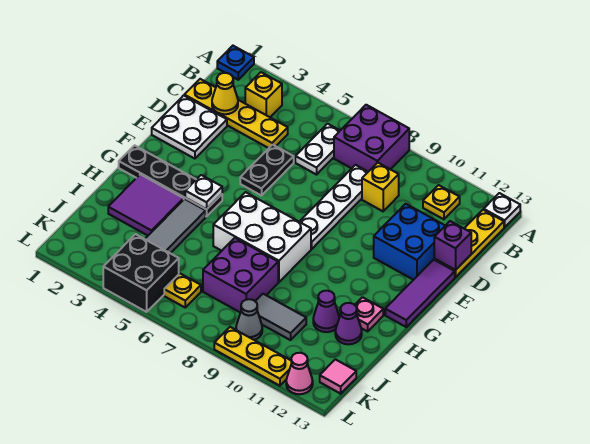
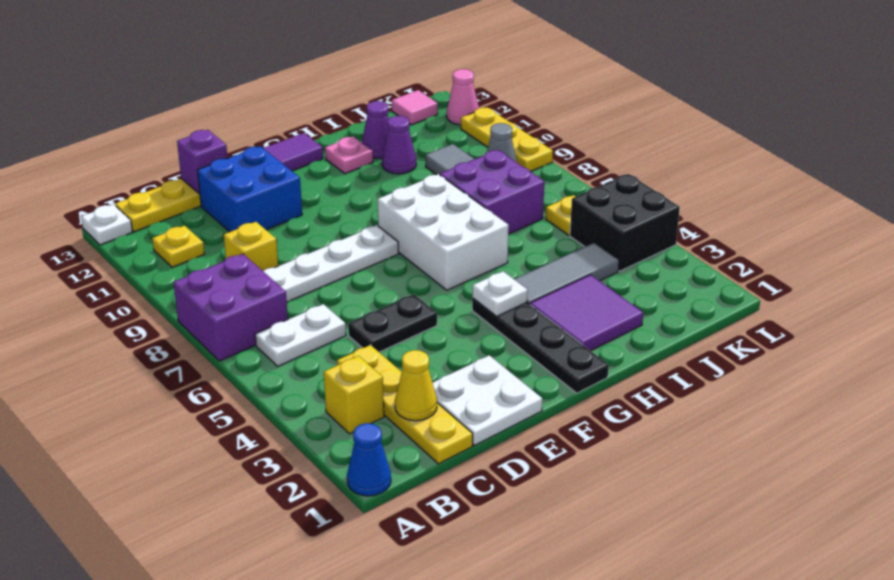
blue plate A1 level 1 -> blue cone A1 level 1

